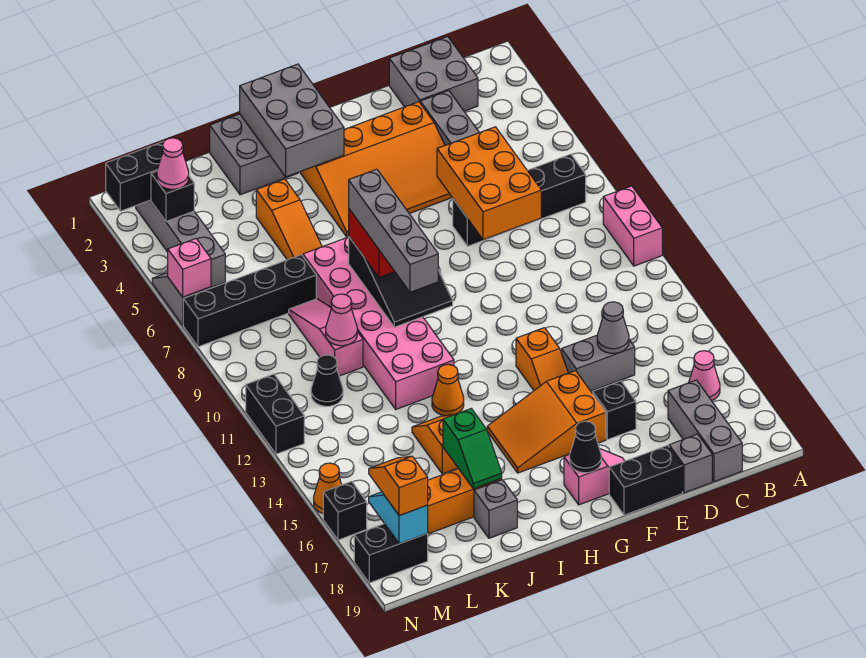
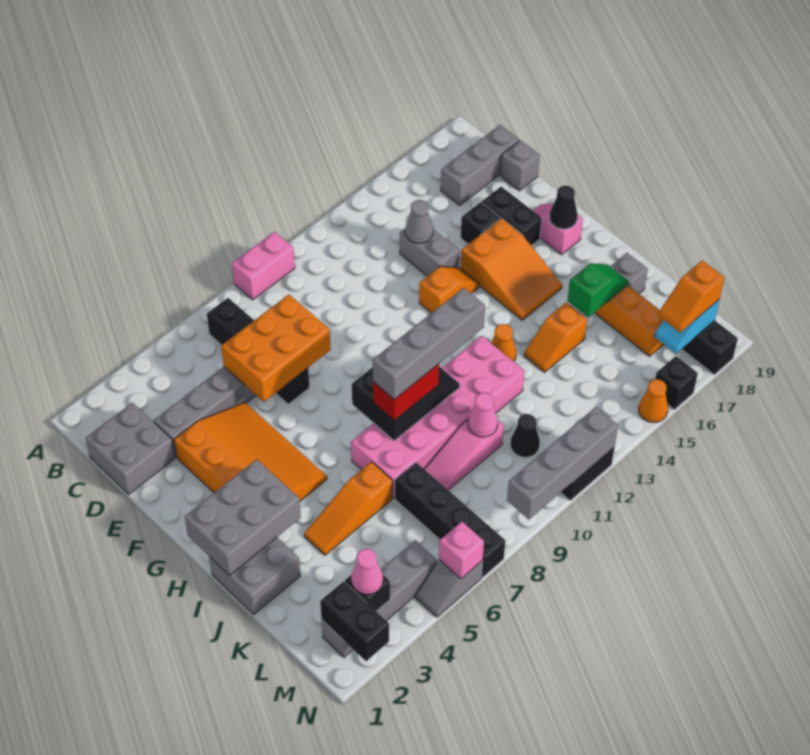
pink cone B16 level 1 -> none
black brick E19:F19 level 1 -> black brick E17:F17 level 1
orange slope J4:J6 level 1 top 4 -> orange slope J4:J6 level 1 top 6
none -> grey brick N9:N12 level 2

